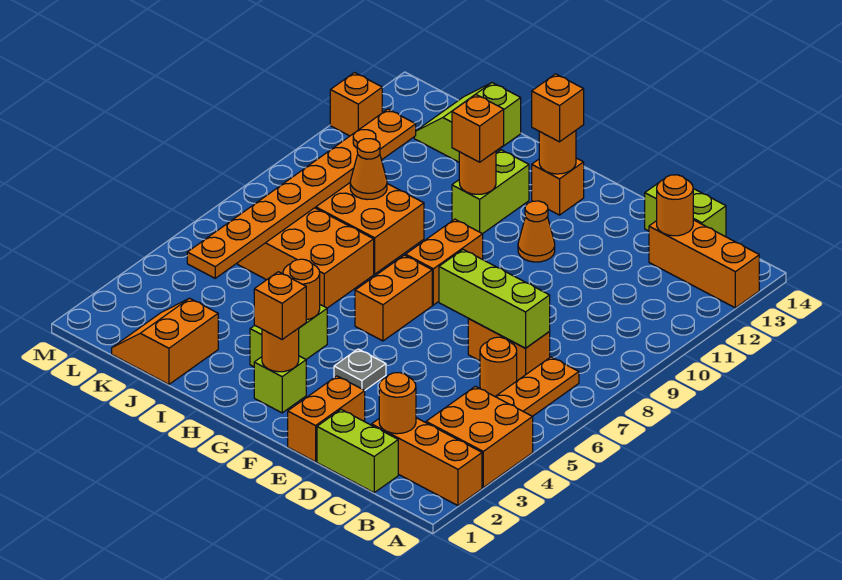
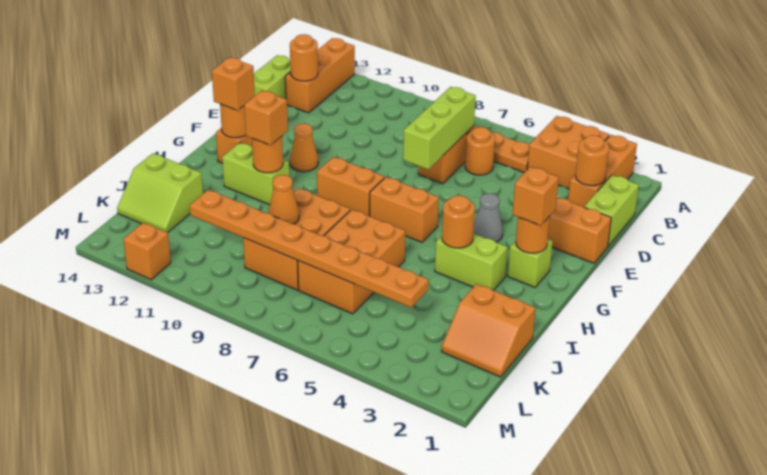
grey plate F4 level 1 -> grey cone F4 level 1

